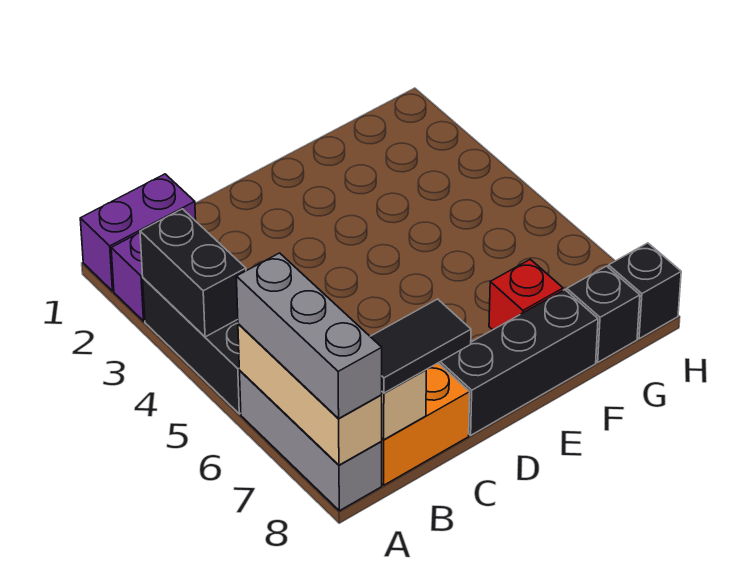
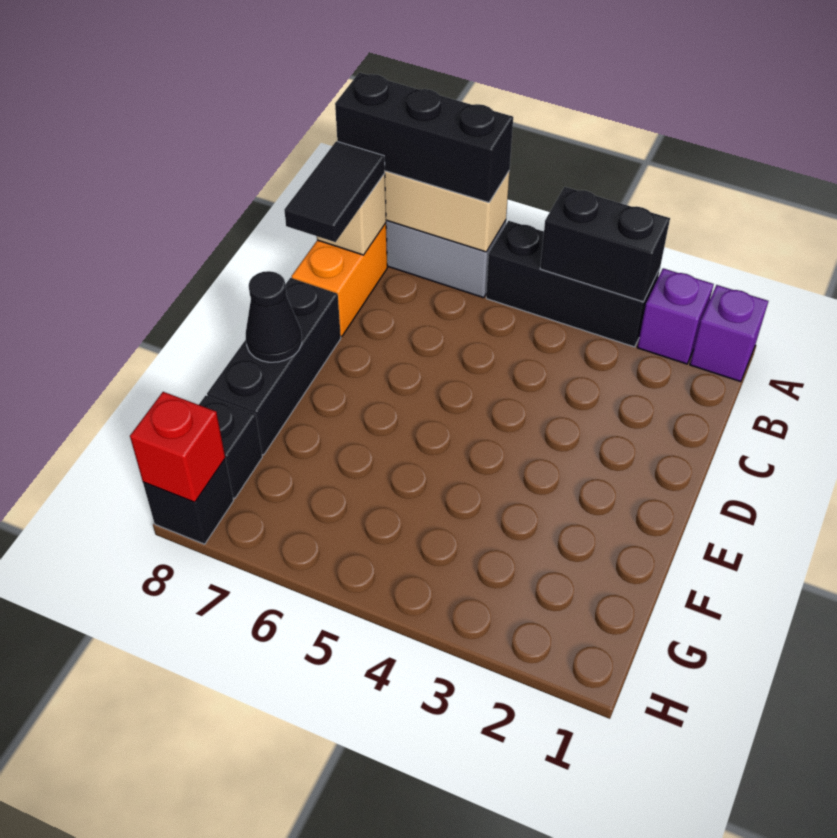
purple brick A1:B1 level 1 -> purple brick A1 level 1
grey brick A6:A8 level 3 -> black brick A6:A8 level 3
none -> black cone E8 level 2
red brick F7 level 1 -> red brick H8 level 2

